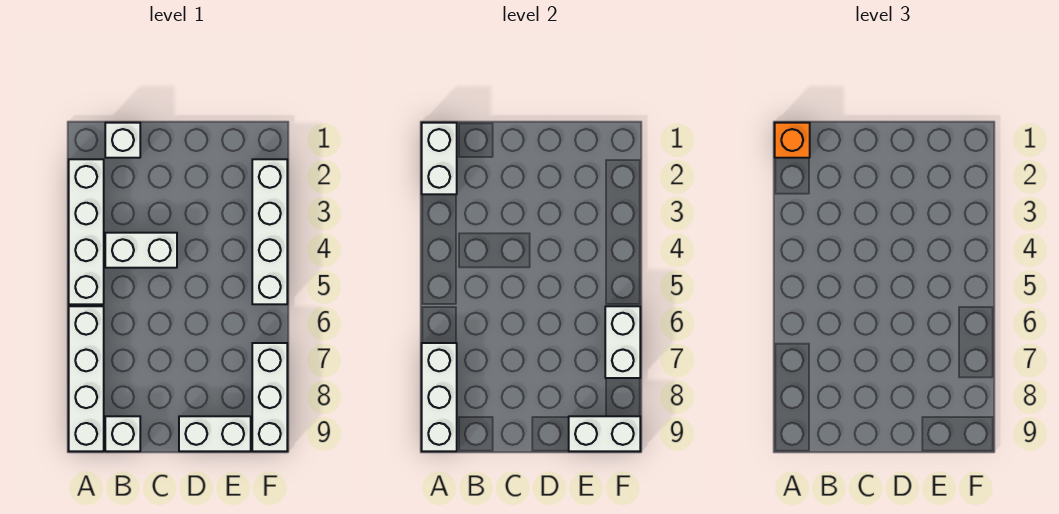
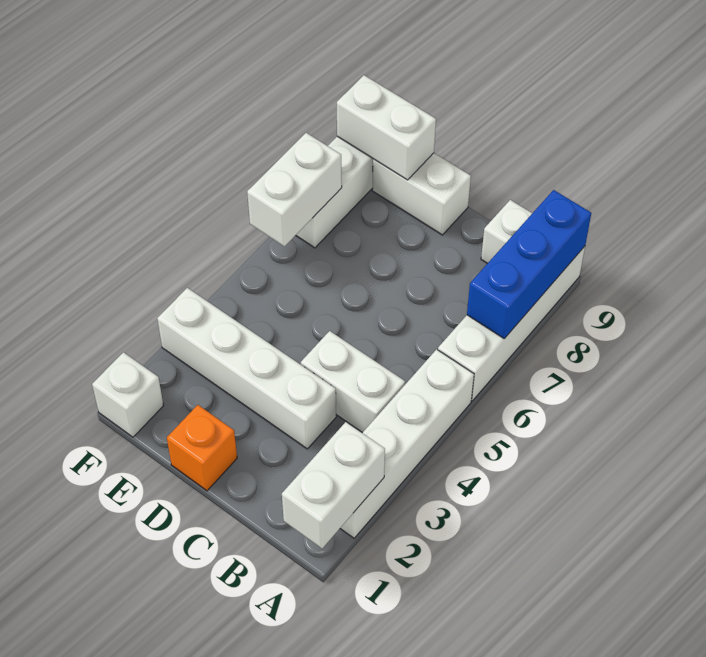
orange brick A1 level 3 -> orange brick D1 level 1
white brick A7:A9 level 2 -> blue brick A7:A9 level 2
white brick B1 level 1 -> white brick F1 level 1
white brick F2:F5 level 1 -> white brick C3:F3 level 1

